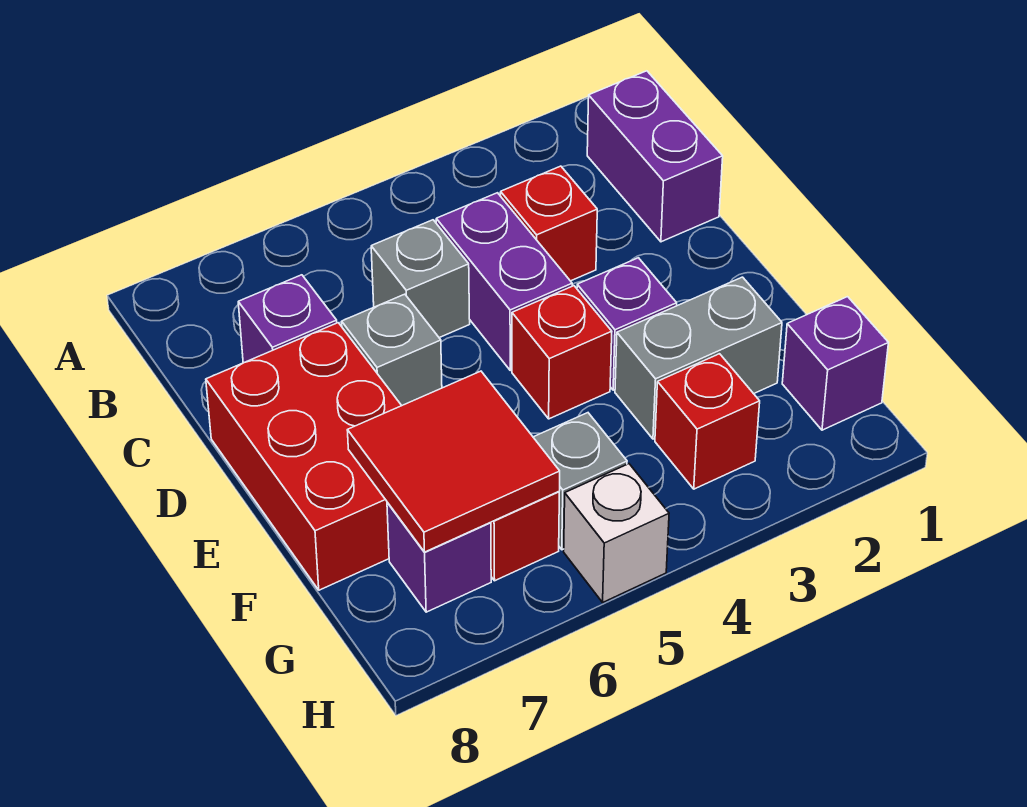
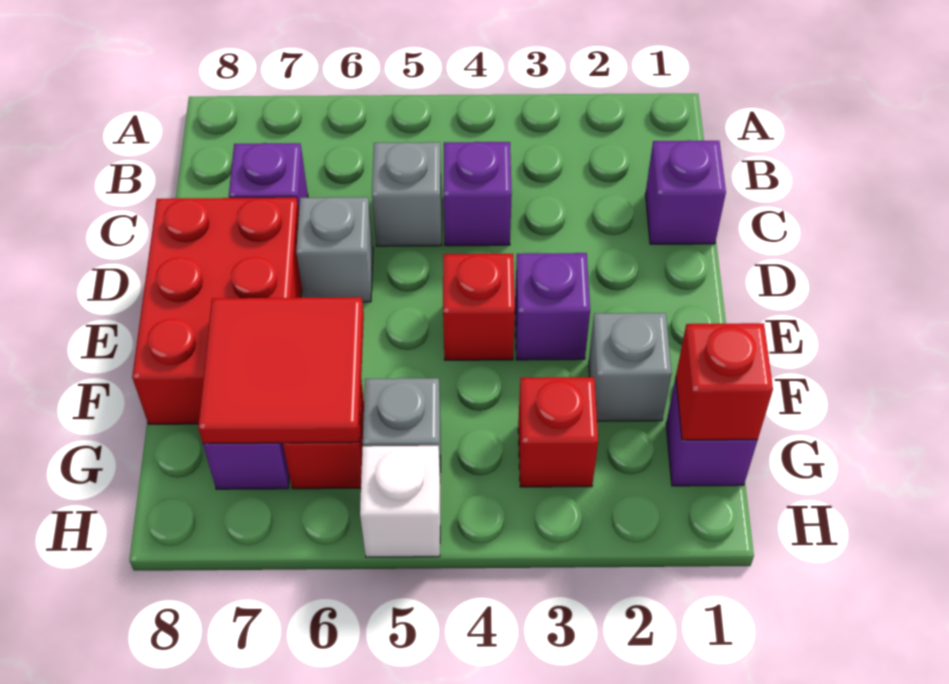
purple brick B1:C1 level 1 -> purple brick C1 level 1
red brick C3 level 1 -> red brick G1 level 2
purple brick C4:D4 level 1 -> purple brick C4 level 1
grey brick F2:F3 level 1 -> grey brick F2 level 1

